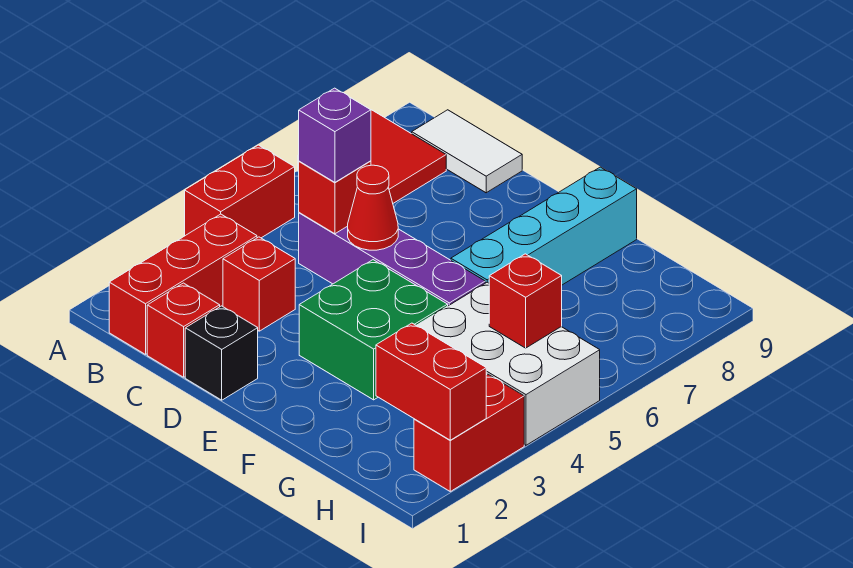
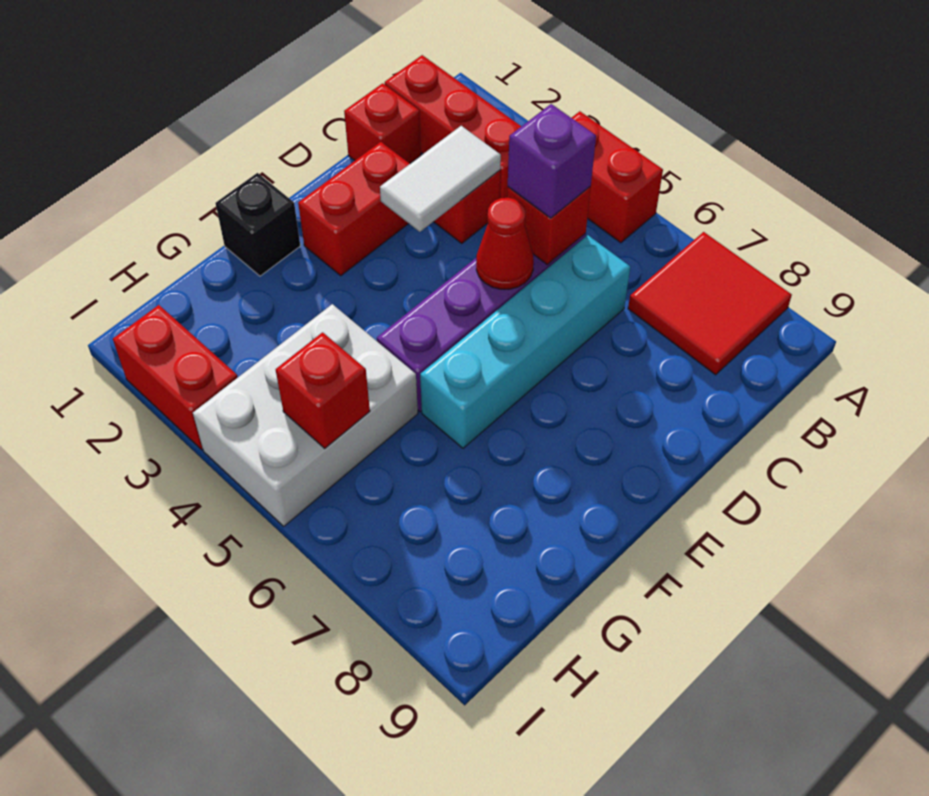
white tile B9:C9 level 1 -> white tile C3:D3 level 2
black brick D1 level 1 -> black brick F1 level 1
green brick E3:F4 level 1 -> none
cyan brick F6:F9 level 1 -> cyan brick C6:F6 level 1
red brick H2:I2 level 2 -> red brick D2:E2 level 1

